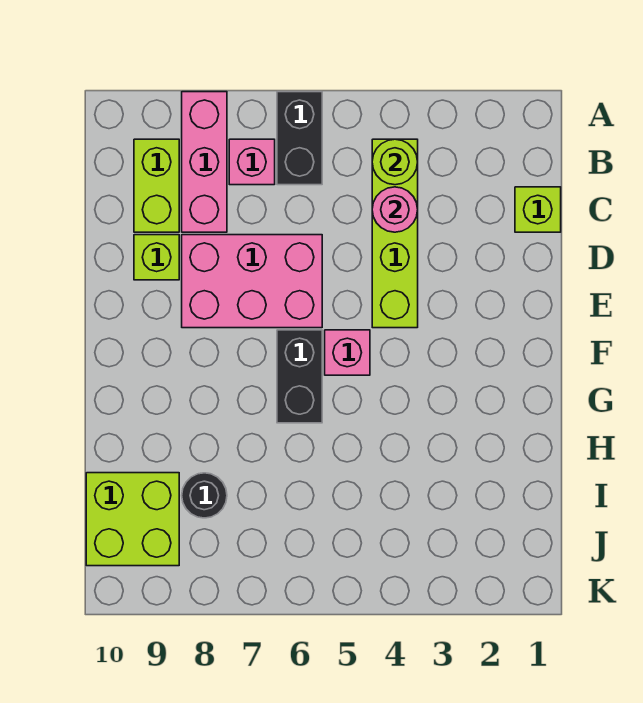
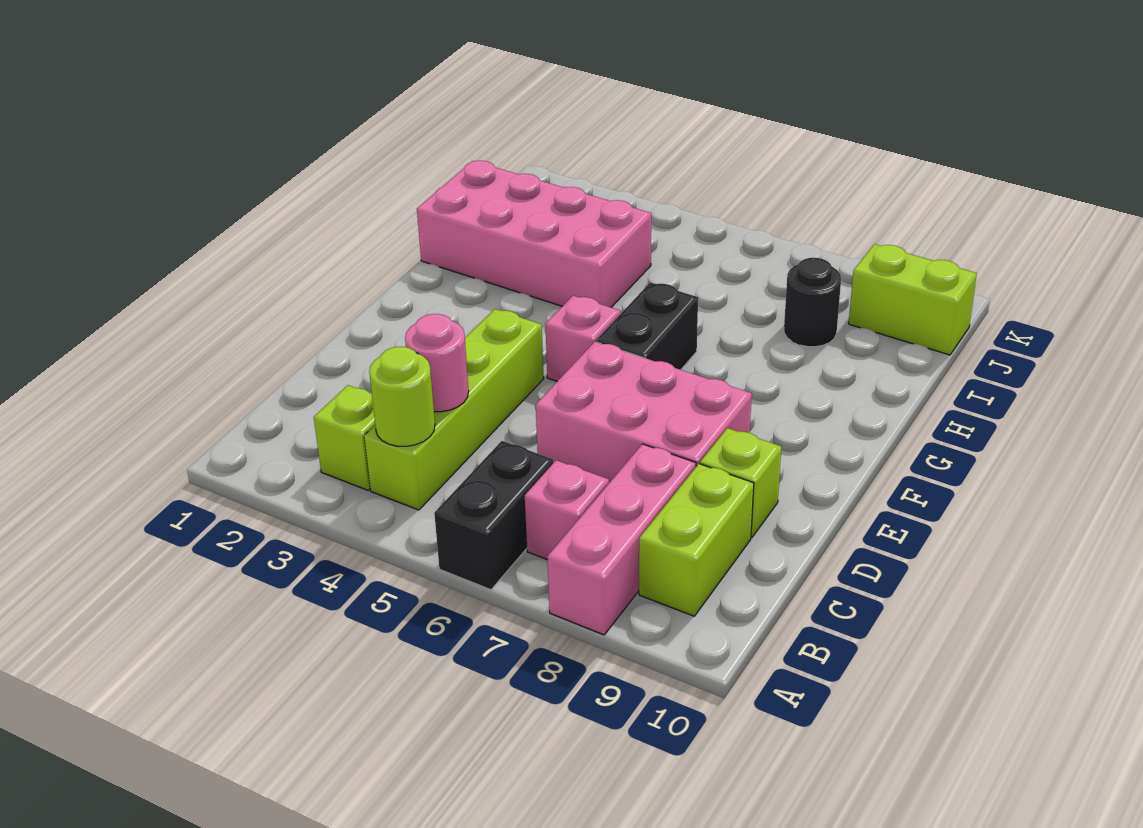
lime brick C1 level 1 -> lime brick B3 level 1
none -> pink brick H1:I4 level 1
lime brick I9:J10 level 1 -> lime brick J9:J10 level 1

